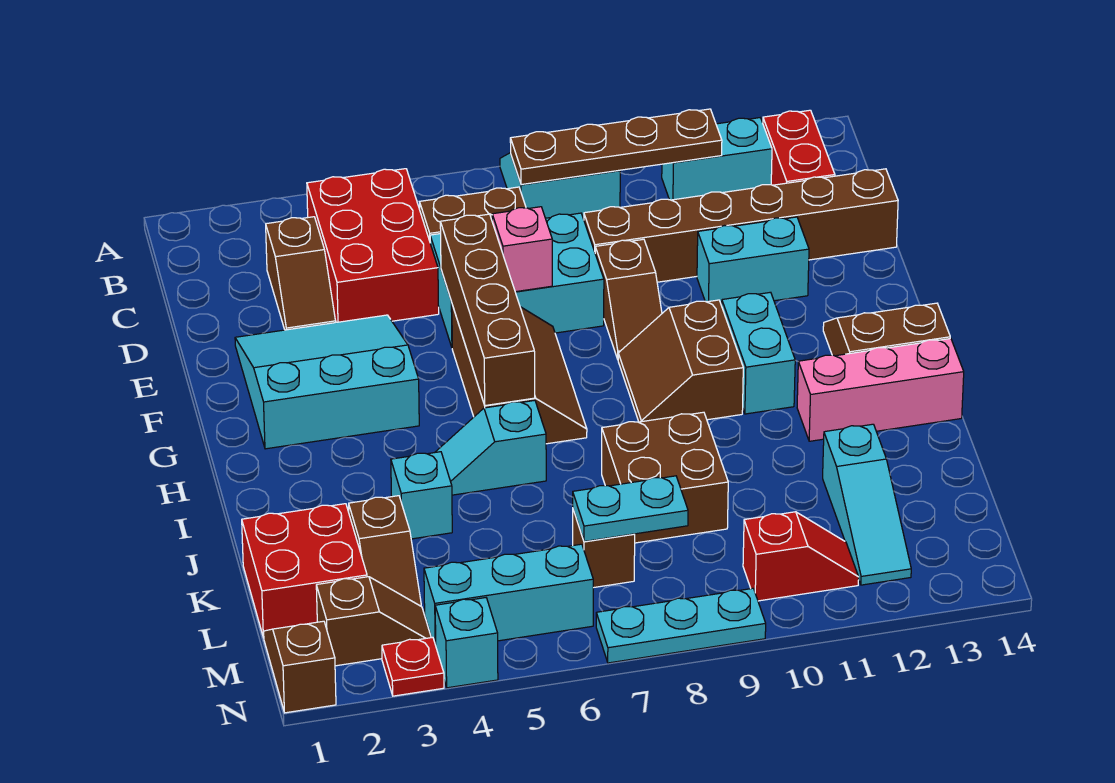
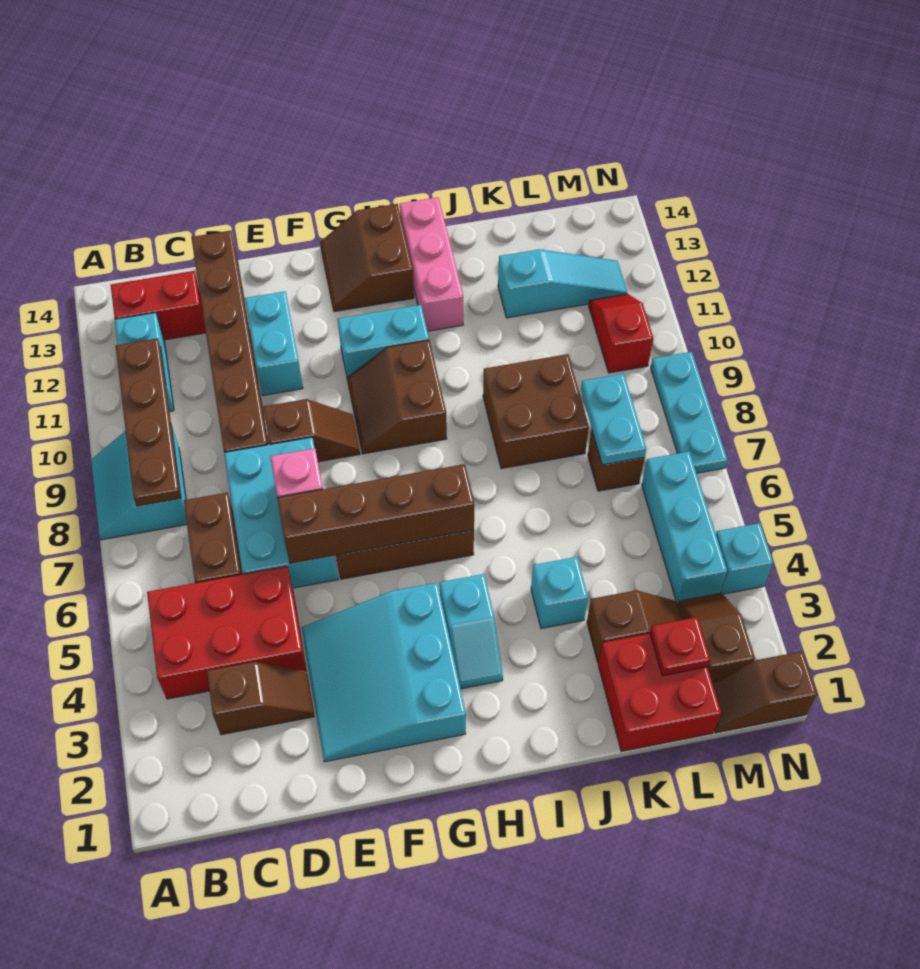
brown slope G9:H10 level 1 top 10 -> brown slope G9:H10 level 1 top H
cyan slope I5:I6 level 1 top 6 -> cyan slope H3:H4 level 1 top 4
red plate N3 level 1 -> red plate L2 level 2

